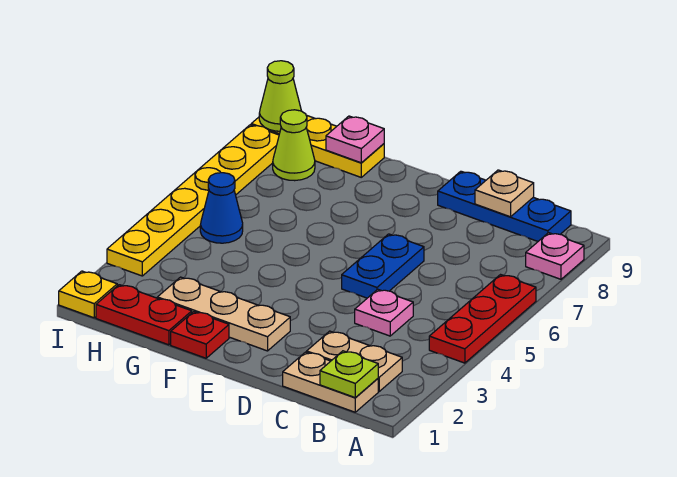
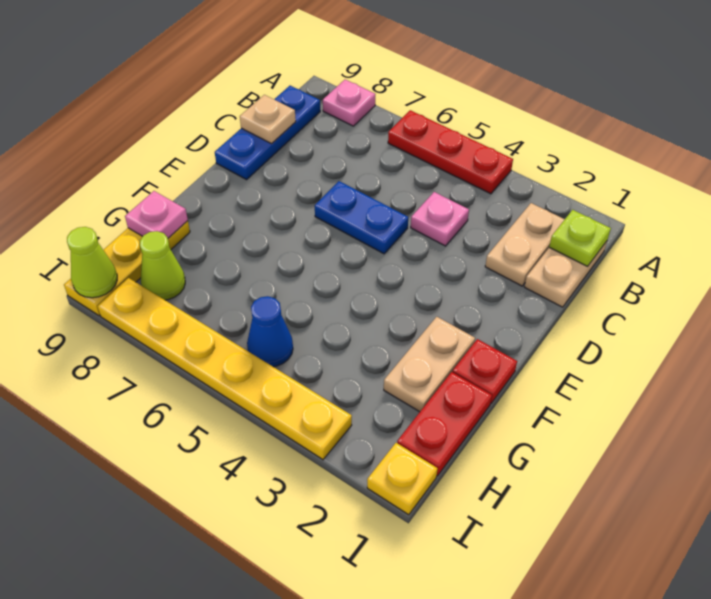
tan plate E2:G2 level 1 -> tan plate F2:G2 level 1

